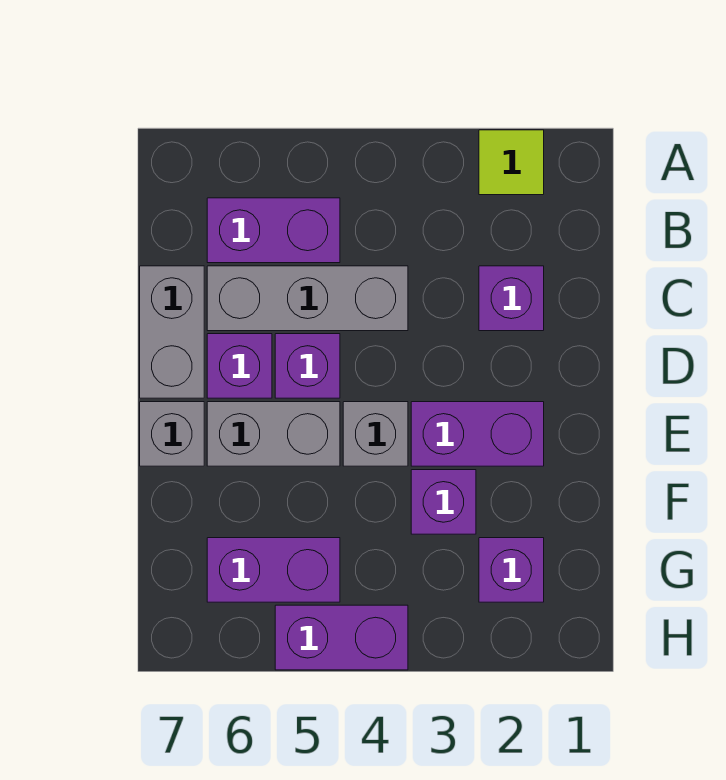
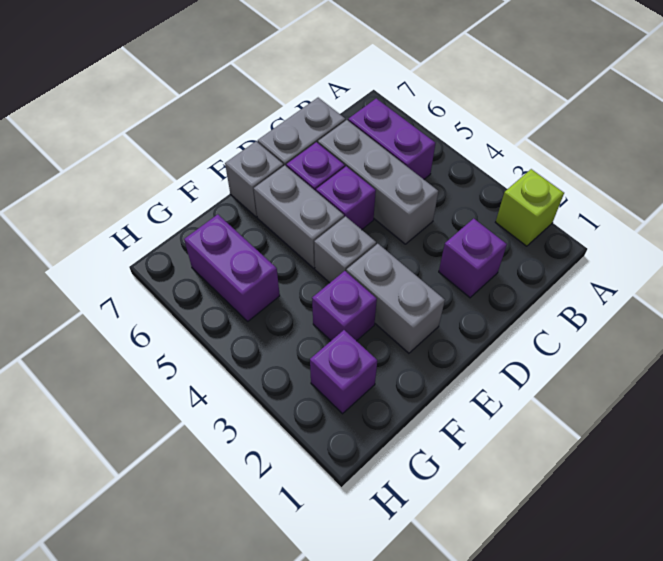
lime tile A2 level 1 -> lime brick A2 level 1
purple brick E2:E3 level 1 -> grey brick E2:E3 level 1
purple brick H4:H5 level 1 -> none

